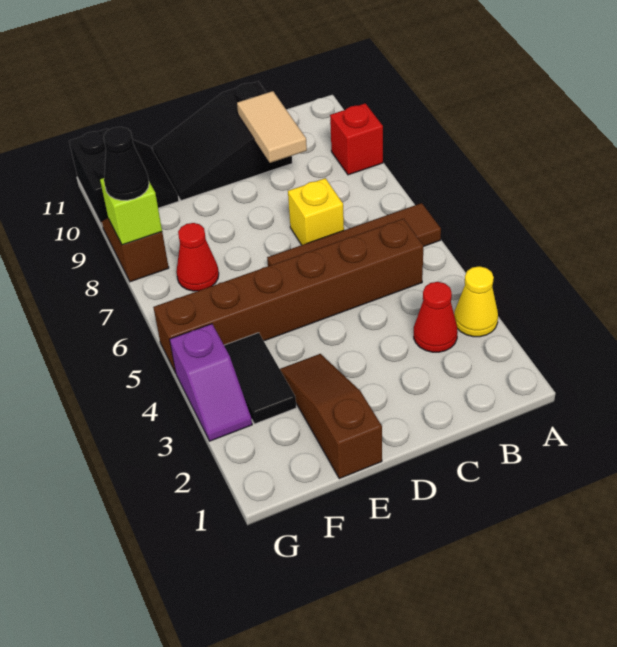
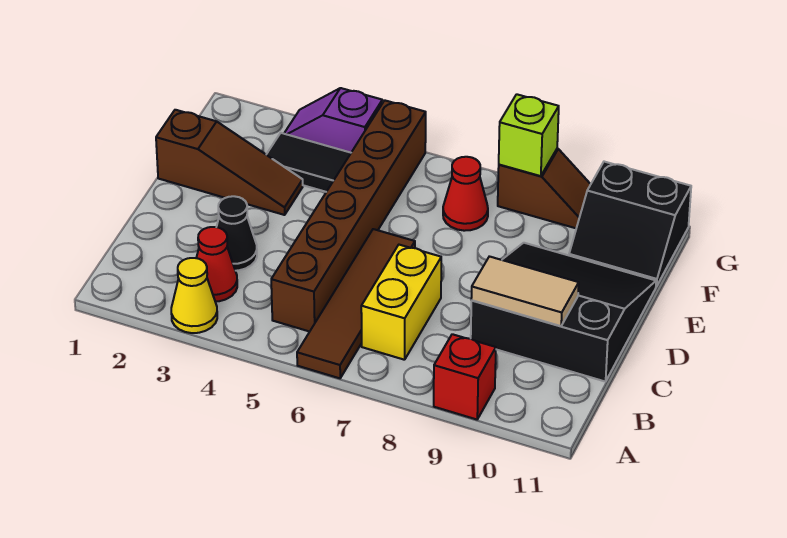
yellow brick C7 level 1 -> yellow brick B7:C7 level 1
black slope C10:E11 level 1 top C -> black slope C9:E11 level 1 top C
black cone G8 level 3 -> black cone C3 level 1

